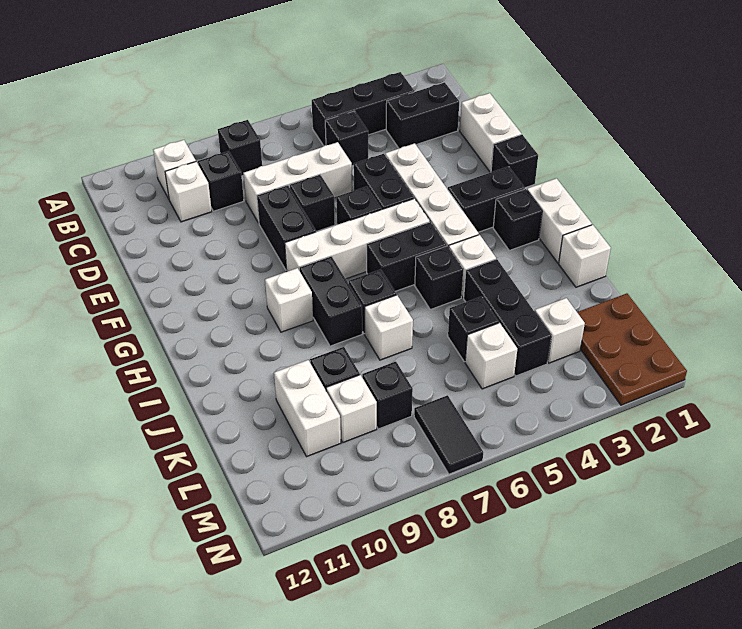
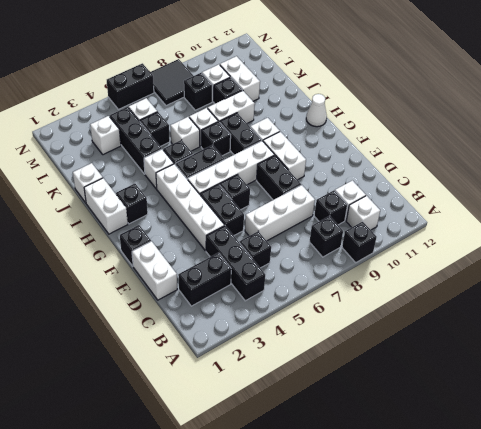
black brick B3:B5 level 1 -> black brick B4:D4 level 1
black brick E7 level 1 -> black brick A9 level 1
none -> white brick F9:G9 level 1
black brick G2:G3 level 1 -> black brick N5:N6 level 1
none -> white cone H12 level 1
none -> white brick J6 level 1
none -> white brick J8:J9 level 1
brown plate L1:N2 level 1 -> none
black tile M7:N7 level 1 -> black tile M7:N8 level 1

